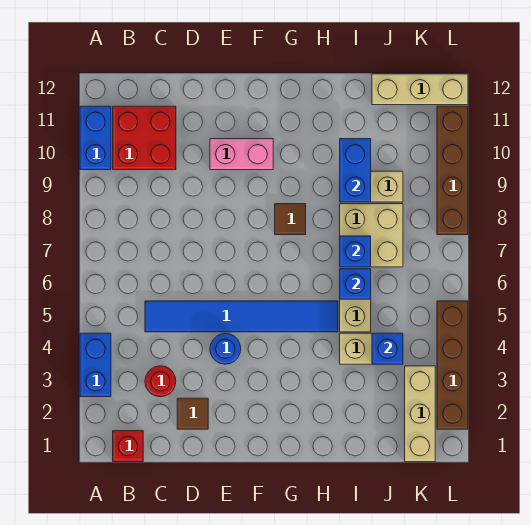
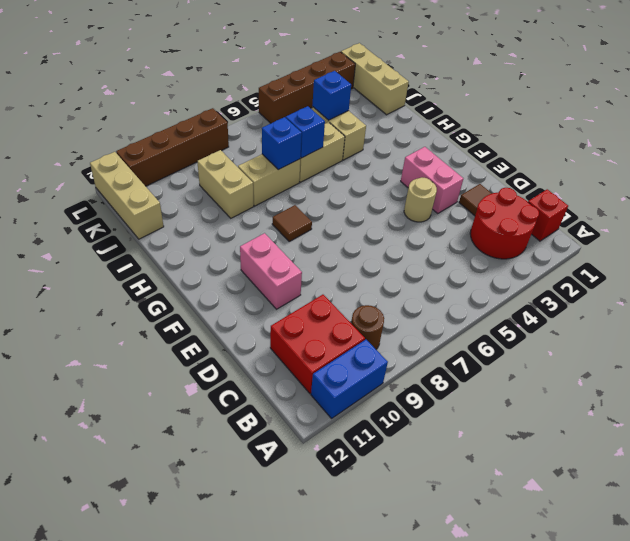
blue brick A3:A4 level 1 -> none
none -> brown round brick B9 level 1
red round brick C3 level 1 -> red round brick B2:C3 level 1
blue tile C5:H5 level 1 -> none
none -> pink brick E3:F3 level 1
blue round brick E4 level 1 -> tan round brick E4 level 1
tan brick I7:J8 level 1 -> tan brick I7:I8 level 1
blue brick I9:I10 level 2 -> none
tan brick K1:K3 level 1 -> tan brick J1:L1 level 1

